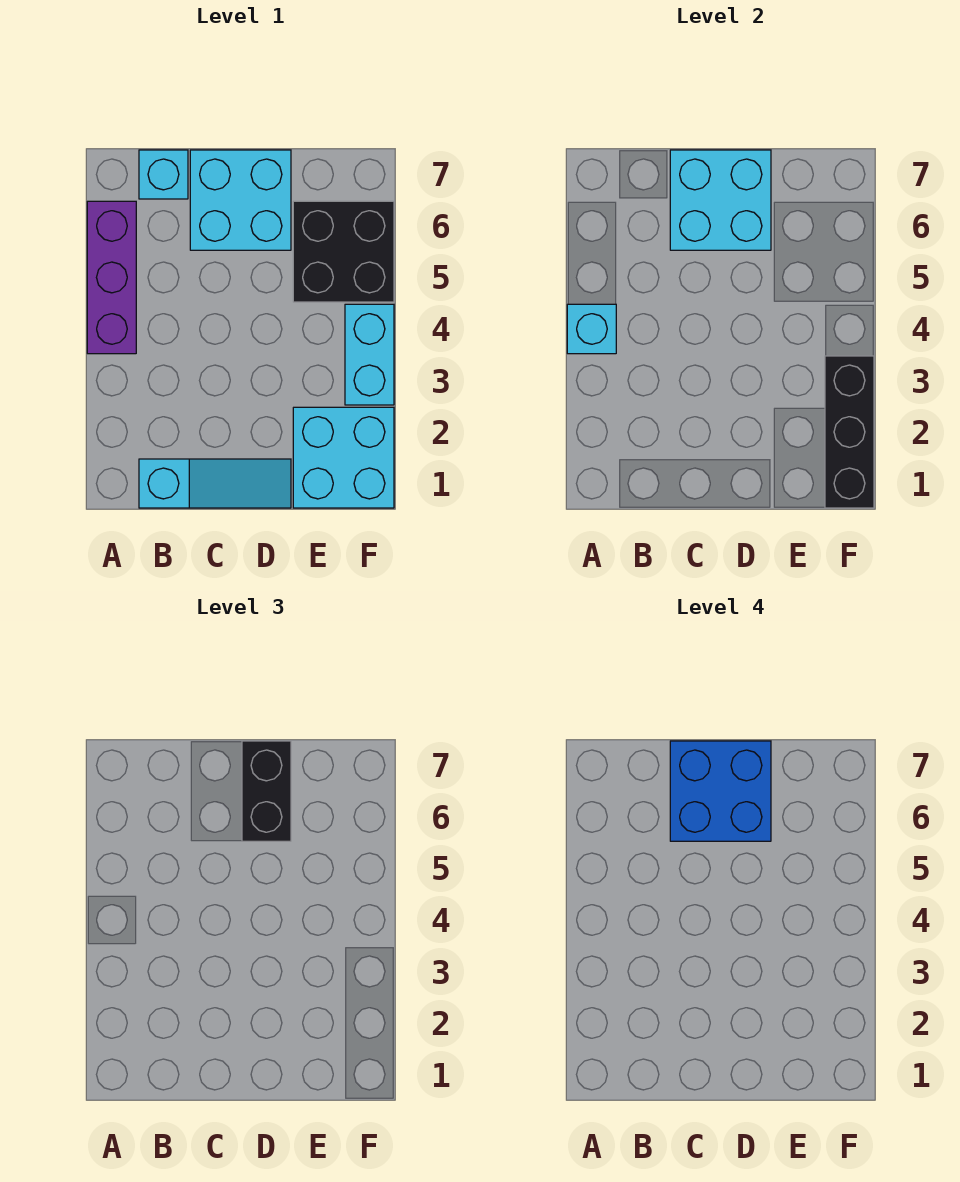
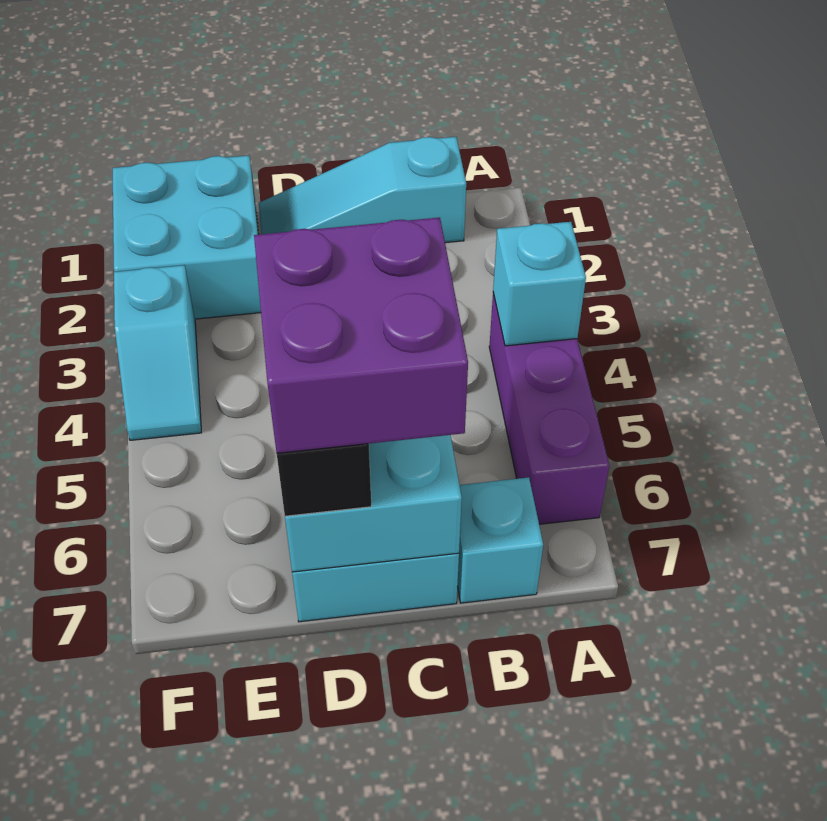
blue brick C6:D7 level 4 -> purple brick C6:D7 level 4
black brick E5:F6 level 1 -> none
black brick F1:F3 level 2 -> none
cyan brick F3:F4 level 1 -> cyan slope F3:F4 level 1 top 3

